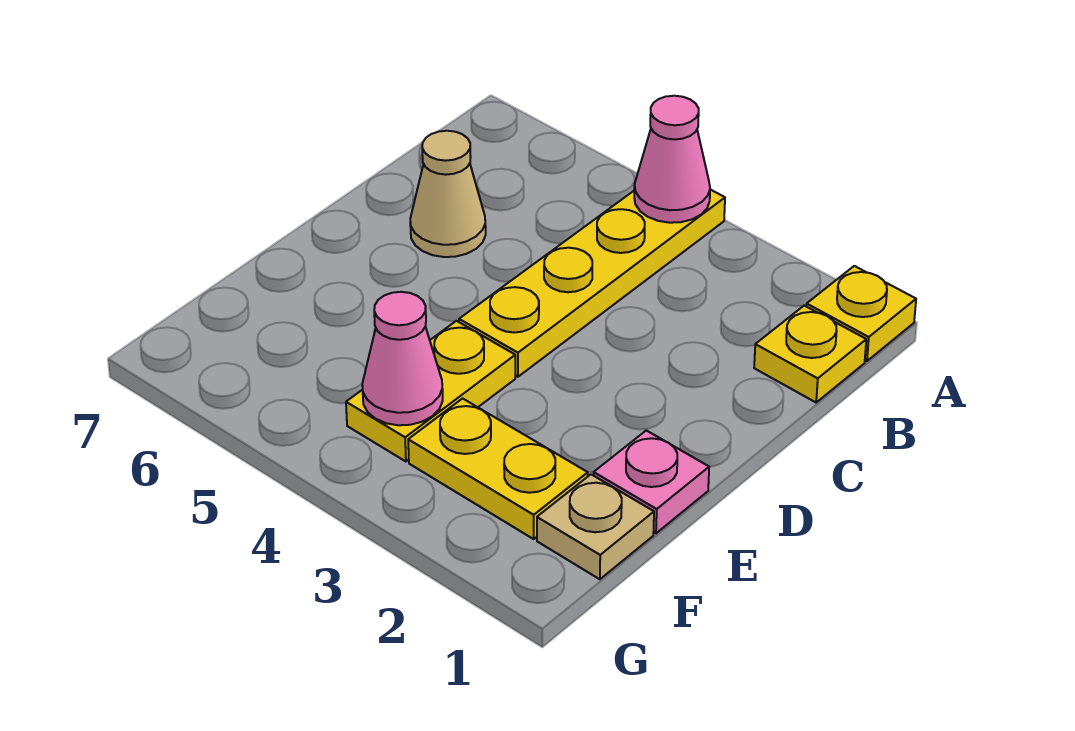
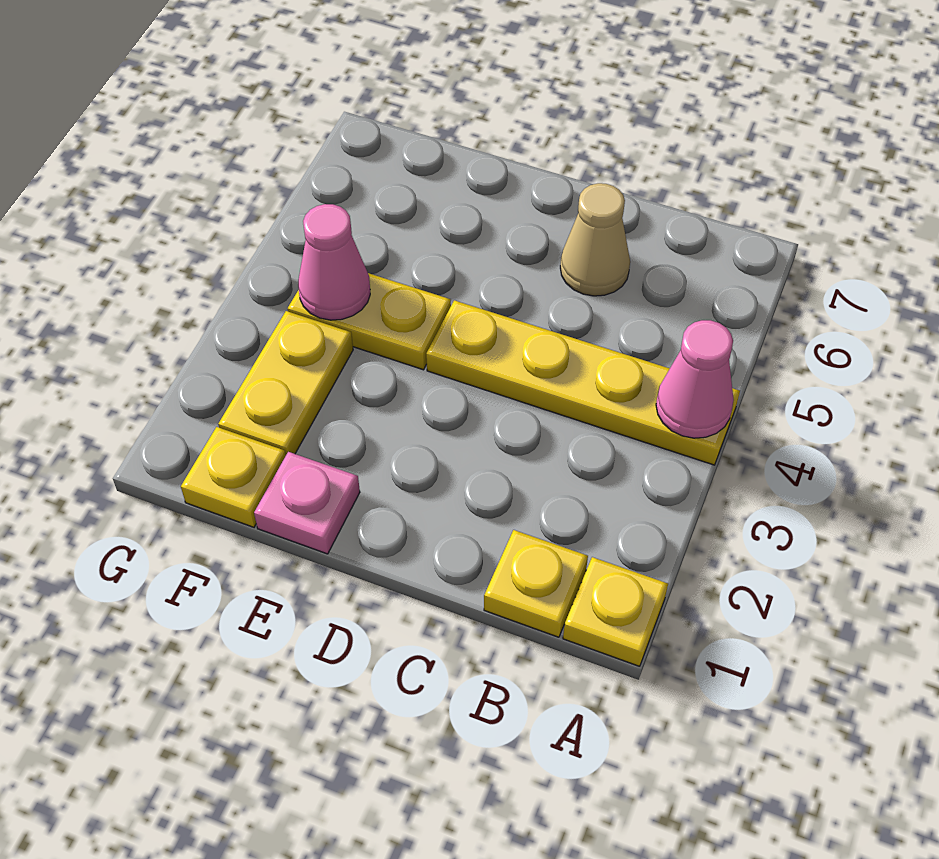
tan plate F1 level 1 -> yellow plate F1 level 1

